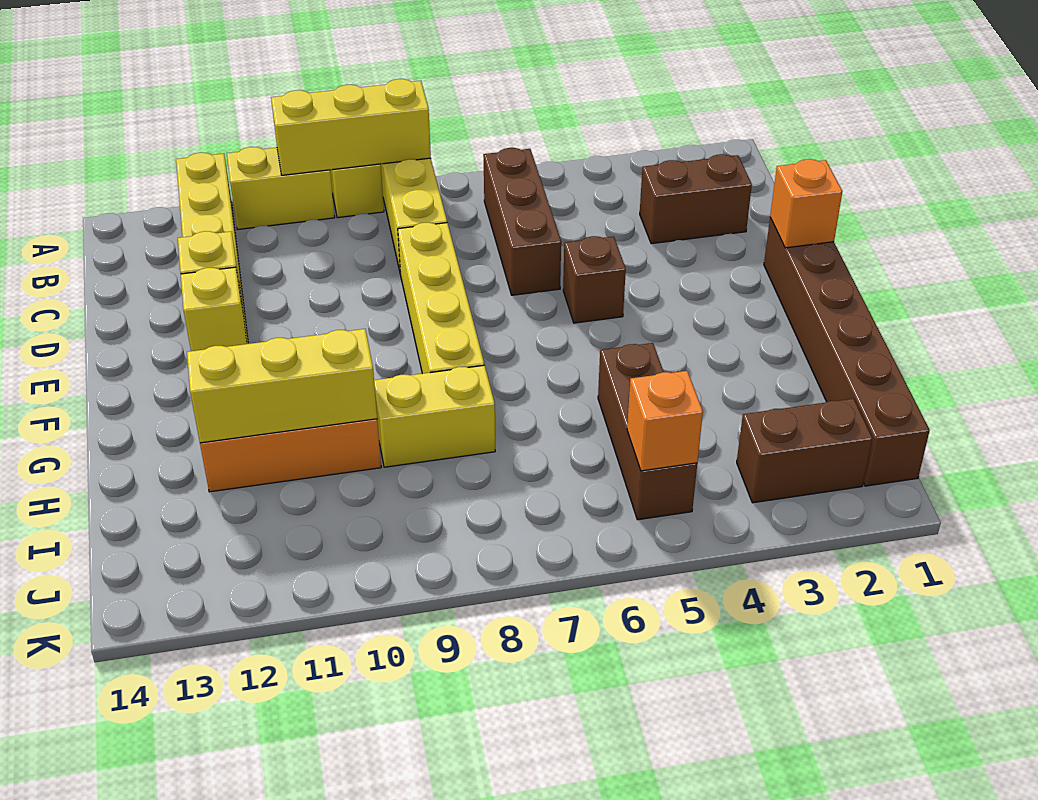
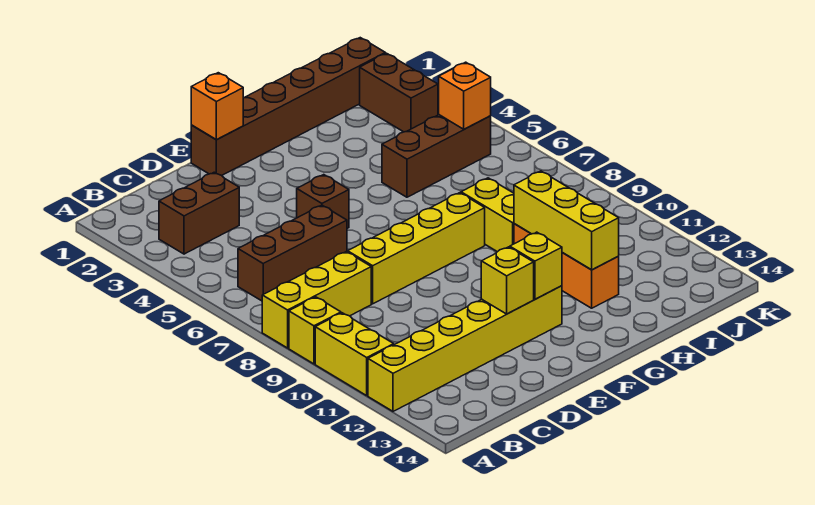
yellow brick A8:A10 level 2 -> none
brown brick C2:C3 level 1 -> brown brick B3:C3 level 1

